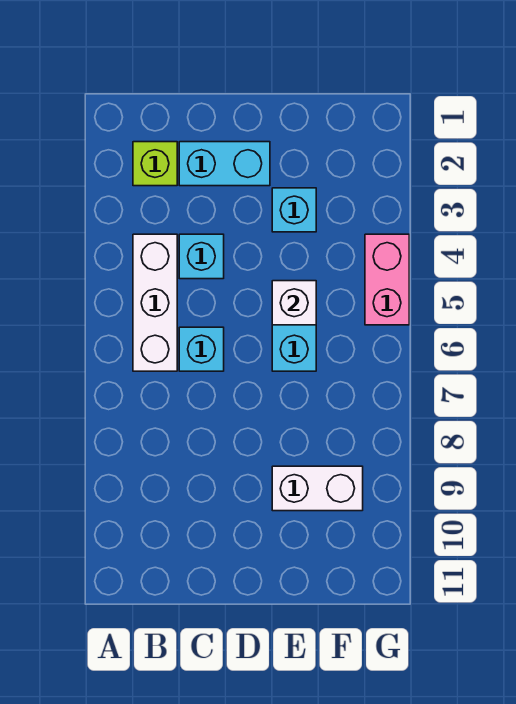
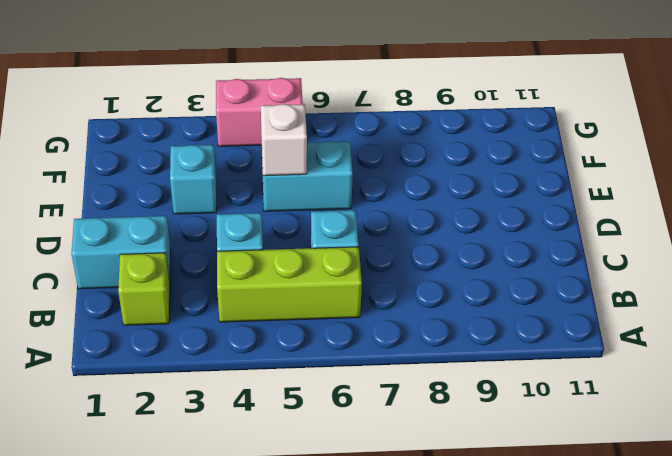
white brick B4:B6 level 1 -> lime brick B4:B6 level 1
cyan brick C2:D2 level 1 -> cyan brick C1:C2 level 1
white brick E9:F9 level 1 -> none

